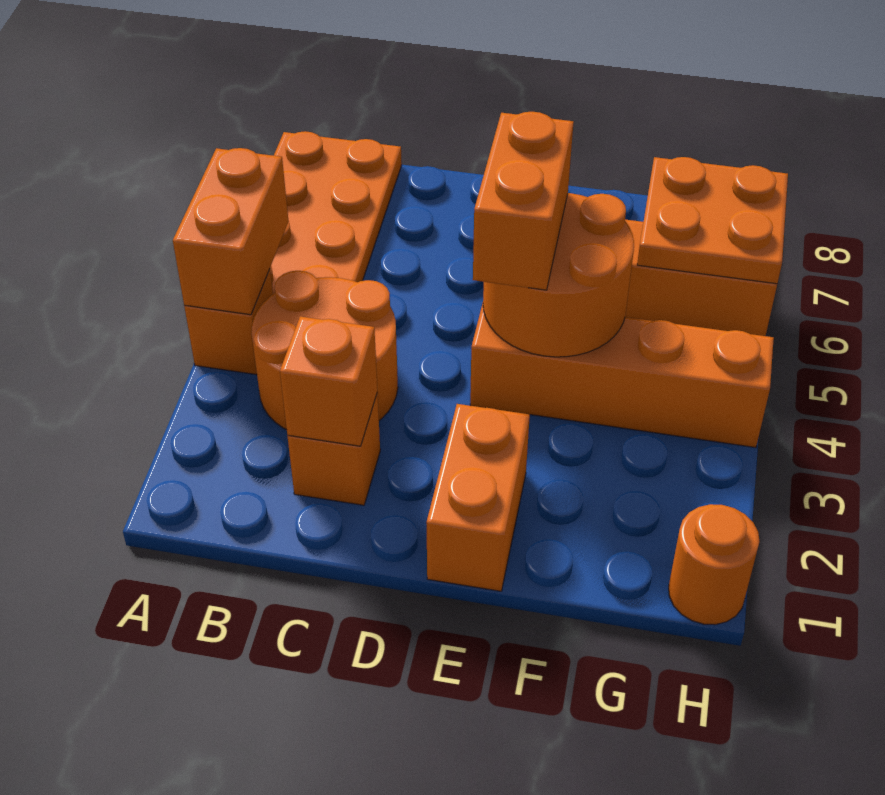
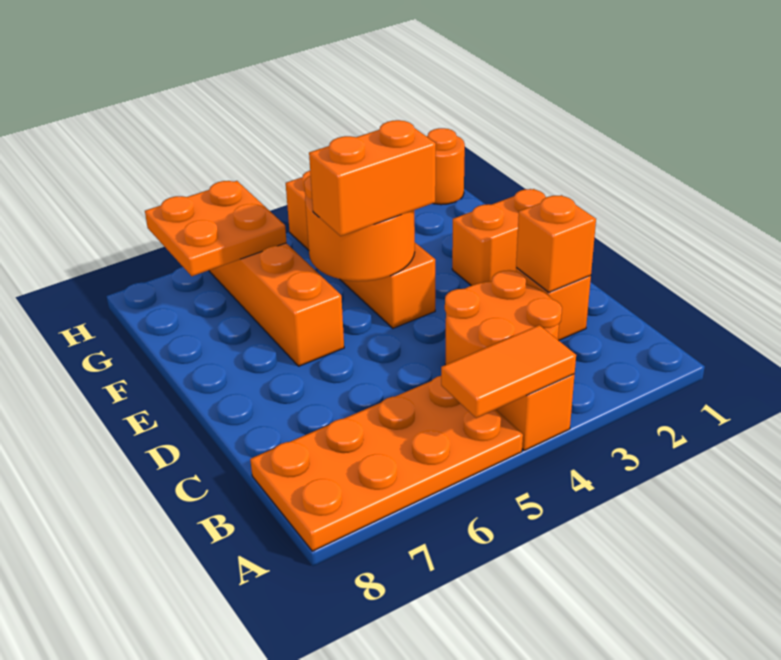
orange brick A4:A5 level 2 -> orange tile A4:A5 level 2

